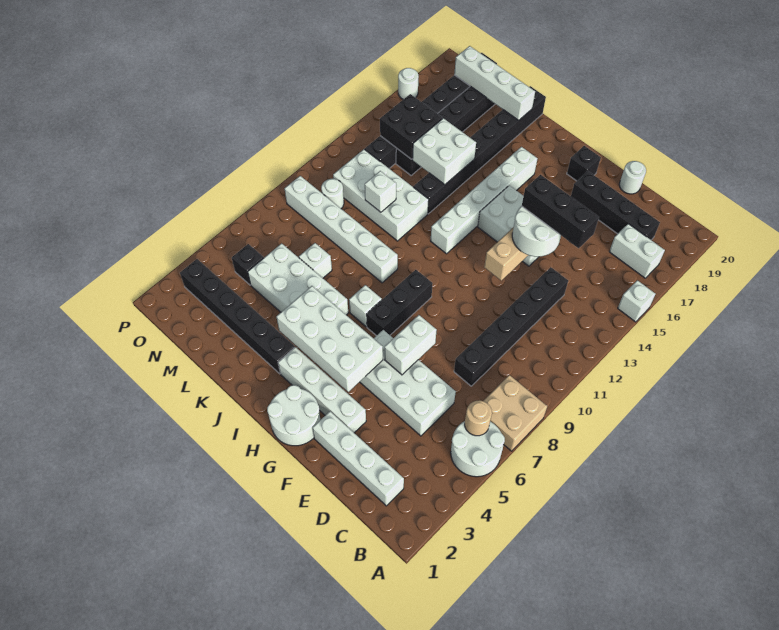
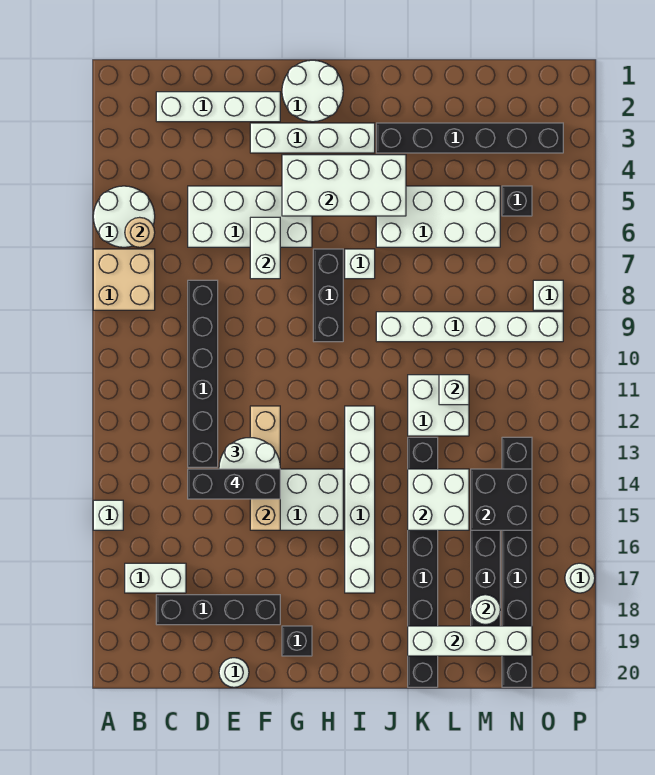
white brick K11:N12 level 1 -> white brick K11:L12 level 1
white brick L7 level 1 -> white brick O8 level 1
white round brick N10 level 1 -> white round brick M18 level 2

